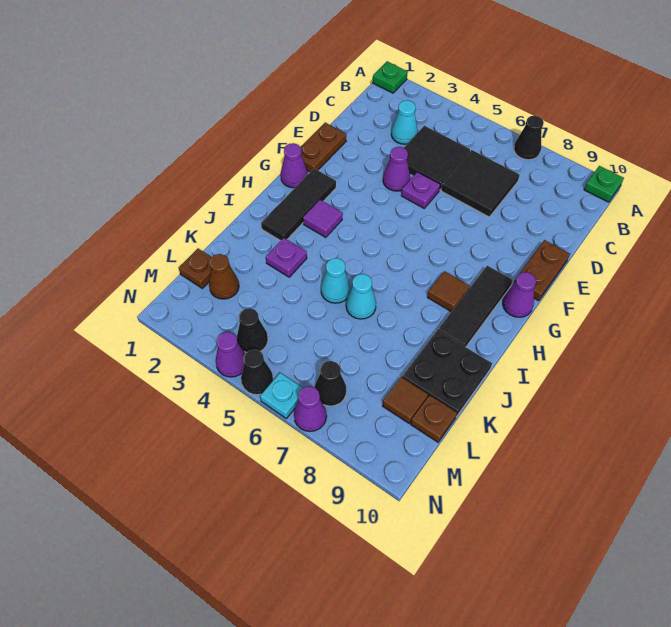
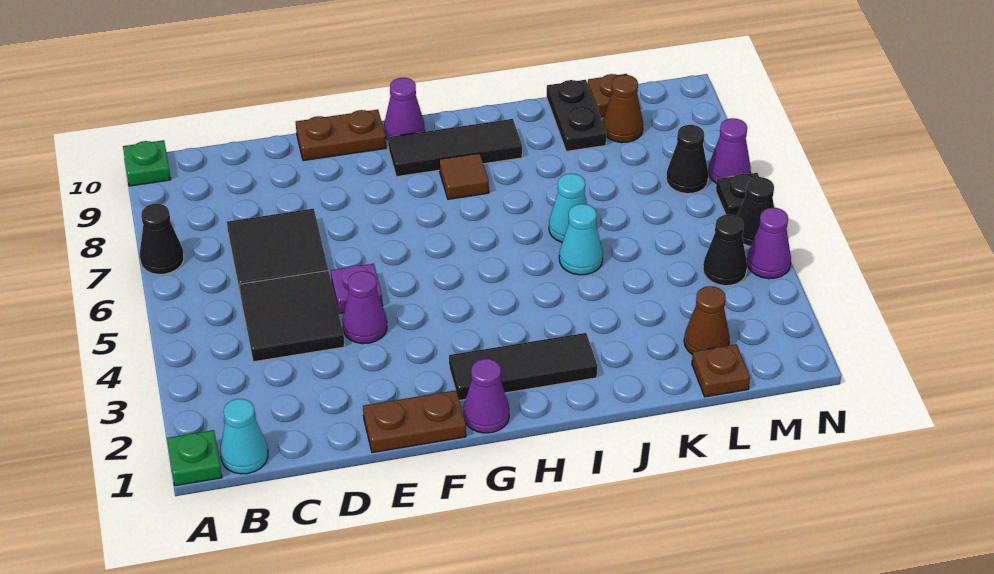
cyan cone C3 level 1 -> cyan cone B1 level 1
purple tile H3 level 1 -> none
purple plate J3 level 1 -> none
black plate J9:K10 level 1 -> black plate K9:K10 level 1
brown tile L9 level 1 -> brown cone L9 level 1
cyan plate N6 level 1 -> black plate N6 level 1

